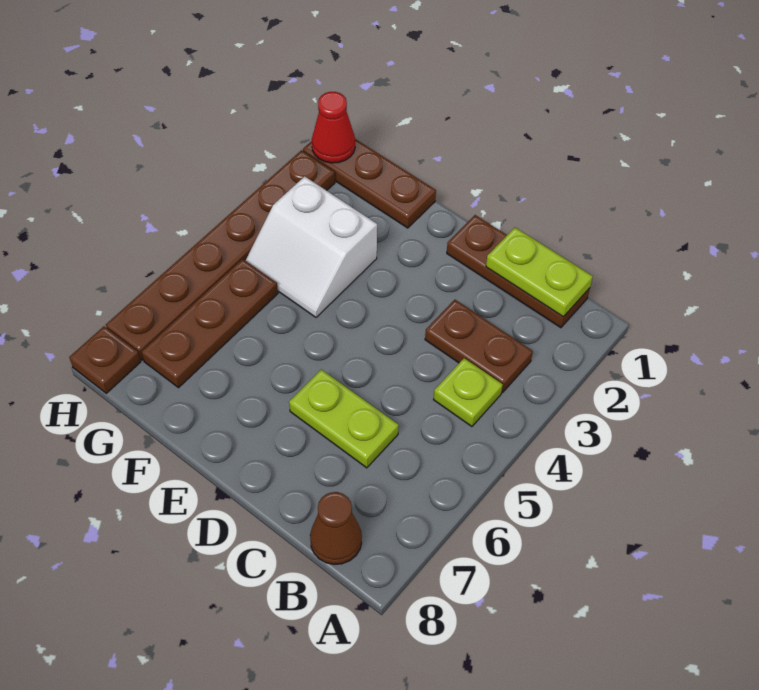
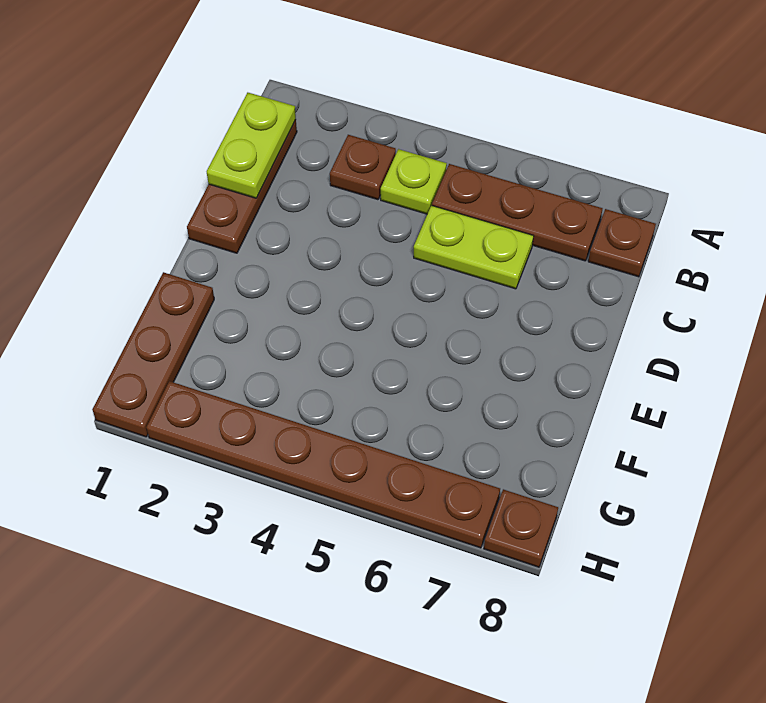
brown plate B3:C3 level 1 -> brown plate B3 level 1
brown cone B8 level 1 -> brown plate B8 level 1
lime plate C6:D6 level 1 -> lime plate C5:C6 level 1
white slope F3:G4 level 1 top 3 -> none
brown plate G5:G7 level 1 -> brown plate B5:B7 level 1
red cone H1 level 2 -> none

